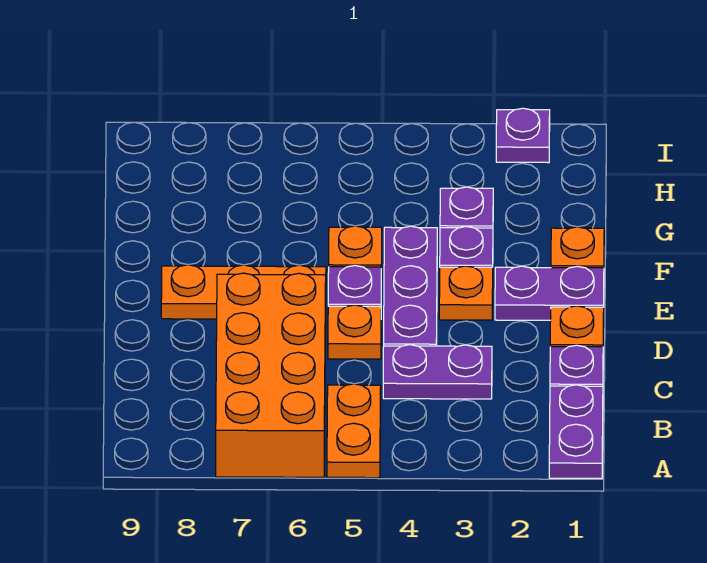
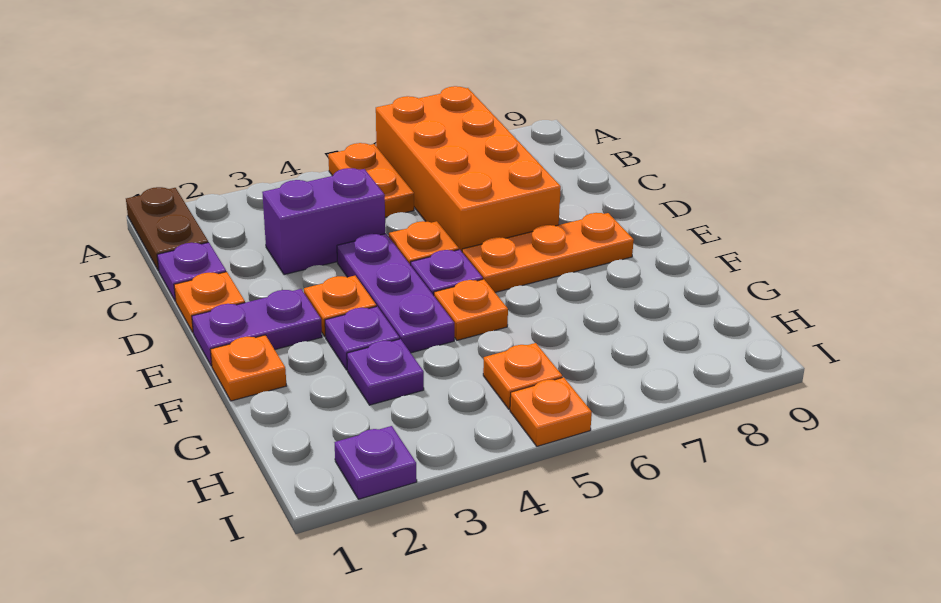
purple plate A1:B1 level 1 -> brown plate A1:B1 level 1
purple plate C3:C4 level 1 -> purple brick C3:C4 level 1
none -> orange plate H5 level 1
none -> orange plate I5 level 1

